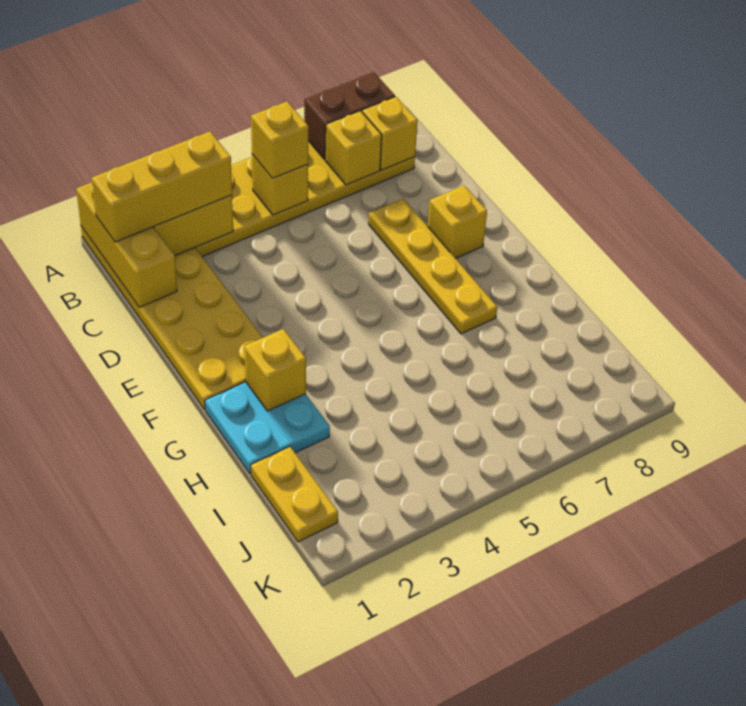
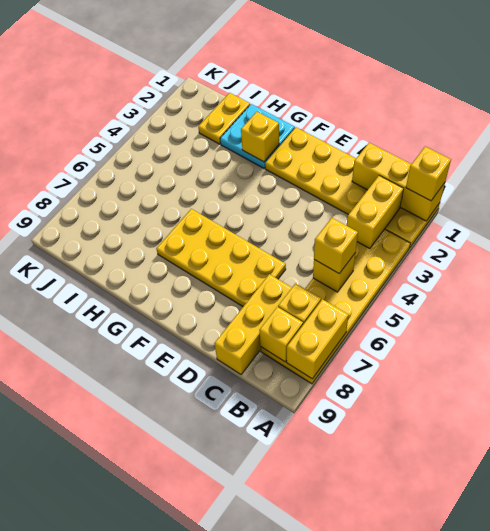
brown brick A7:A8 level 2 -> yellow brick A7:A8 level 2
yellow brick B1:B3 level 3 -> yellow brick C7:C9 level 1
yellow plate D7:G7 level 1 -> yellow plate D6:G7 level 1
yellow brick E8 level 1 -> yellow brick A1 level 3
yellow plate I1:J1 level 1 -> yellow plate I1:I2 level 1

